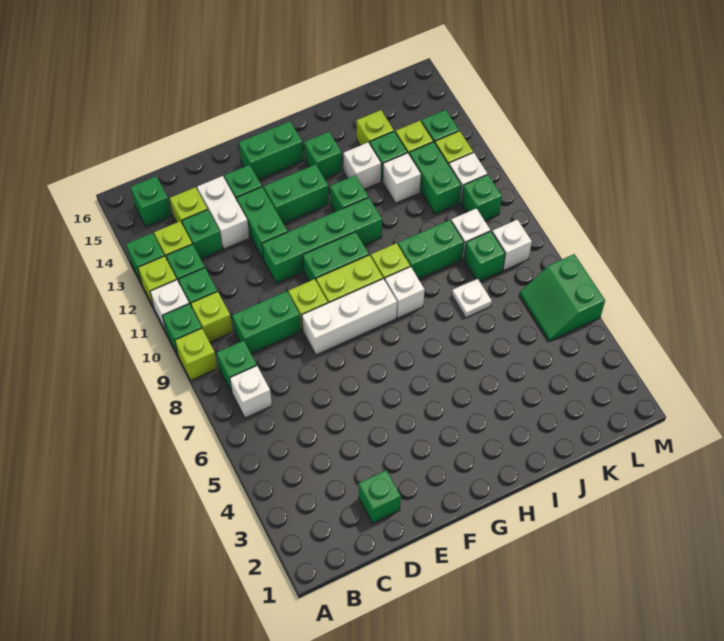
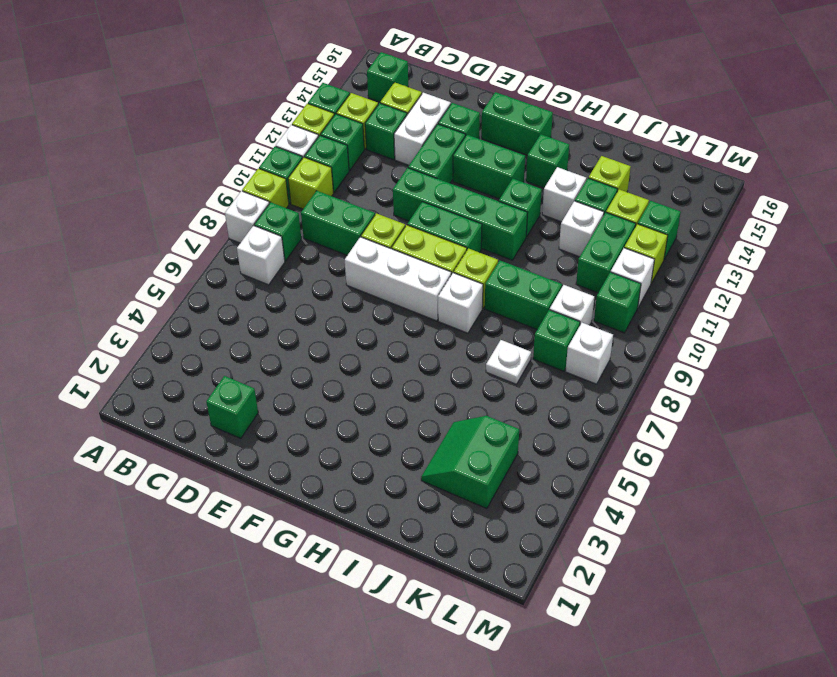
none -> white brick A8 level 1
green slope L5:M6 level 1 top M -> green slope J3:K4 level 1 top K

